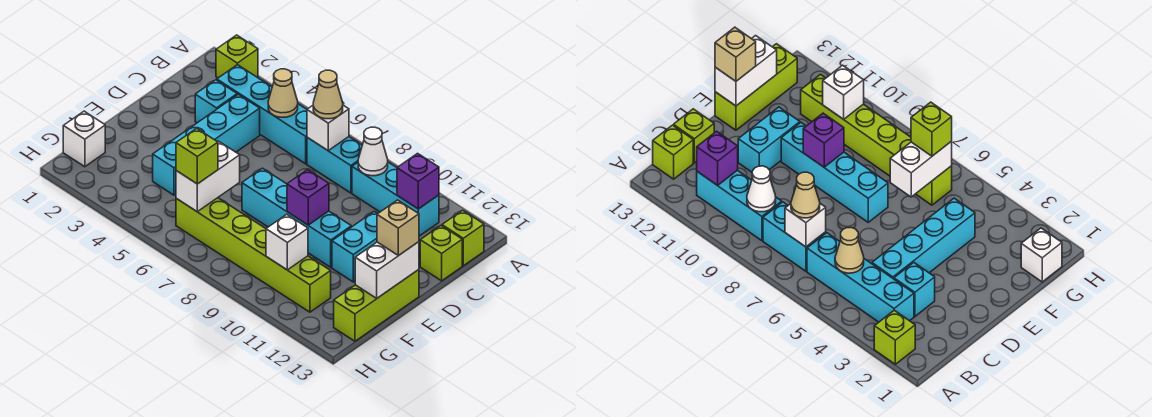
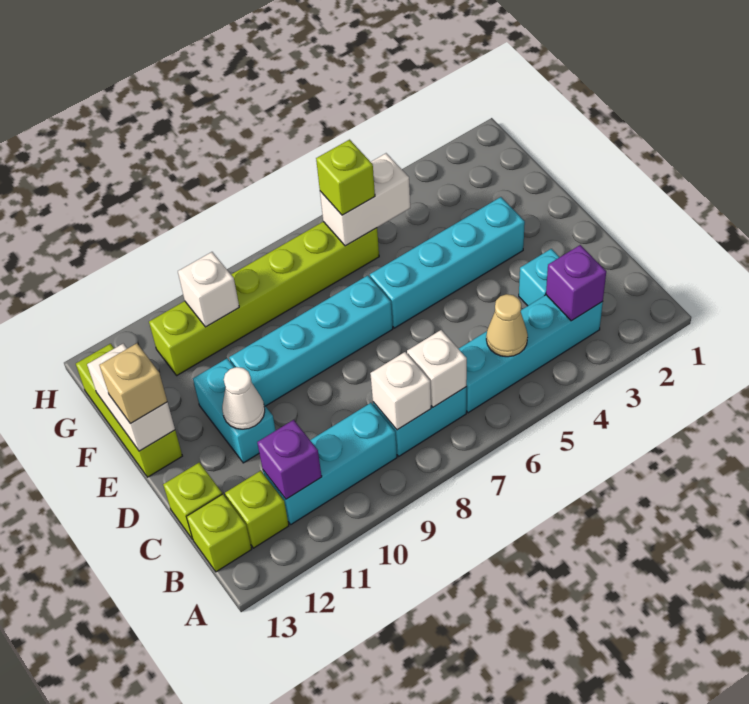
lime brick A2 level 1 -> lime brick B12 level 1
tan cone B7 level 3 -> none
white cone B9 level 2 -> white cone D11 level 2
cyan brick C4:F4 level 1 -> cyan brick E3:E6 level 1
purple brick E9 level 2 -> purple brick B3 level 2
white brick F6:G6 level 2 -> white brick G5:G6 level 2
white brick G1 level 1 -> white brick B8 level 2

